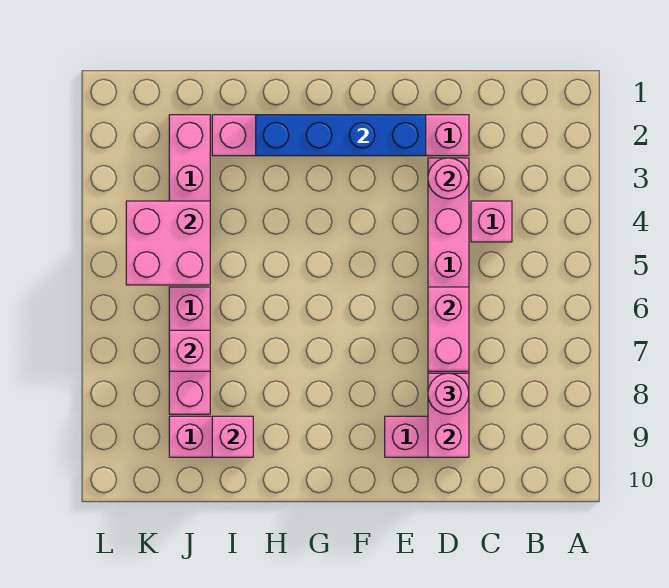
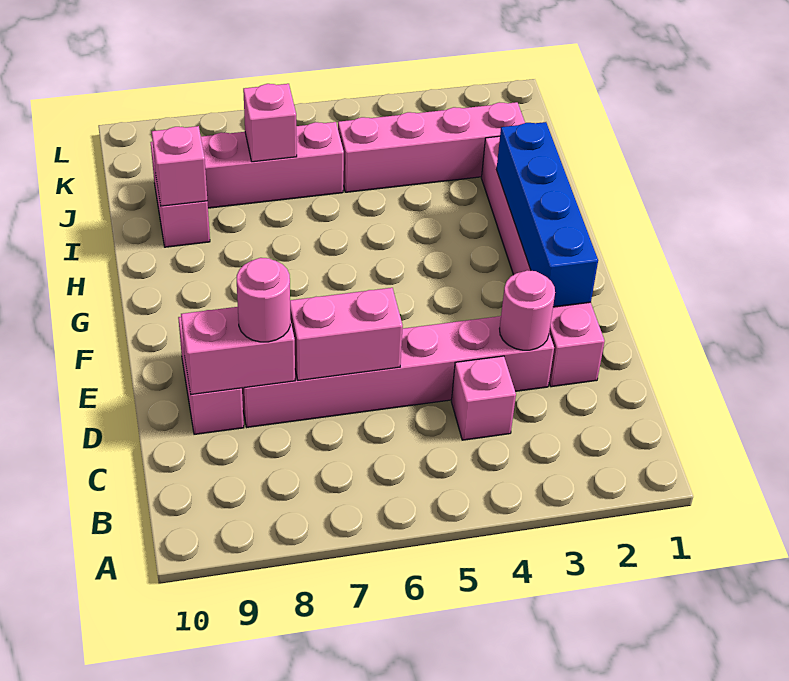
pink brick J4:K5 level 2 -> none

